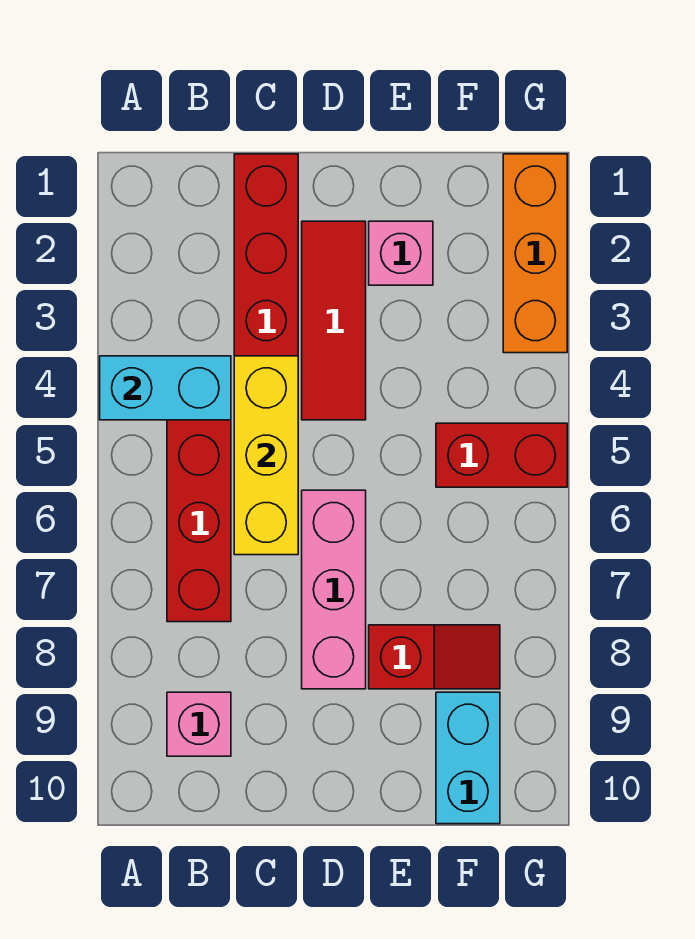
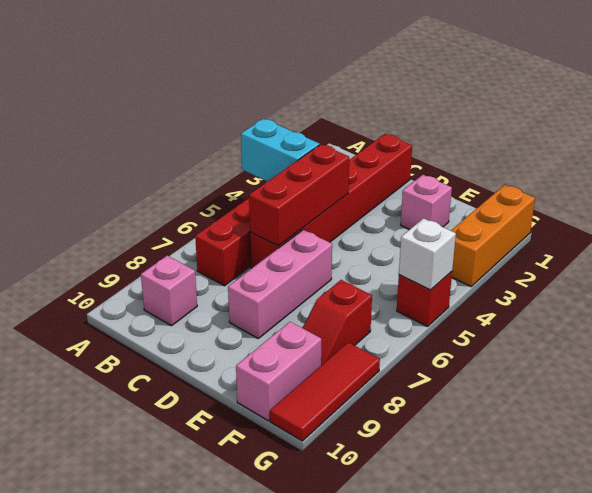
yellow brick C4:C6 level 2 -> red brick C4:C6 level 2
red tile D2:D4 level 1 -> red tile G8:G10 level 1
red slope E8:F8 level 1 top E -> red slope F7:F8 level 1 top 7
red brick F5:G5 level 1 -> red brick G5 level 1
cyan brick F9:F10 level 1 -> pink brick F9:F10 level 1
none -> white brick G5 level 2

